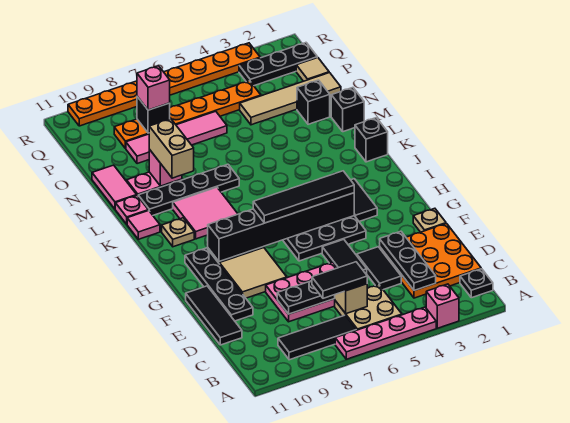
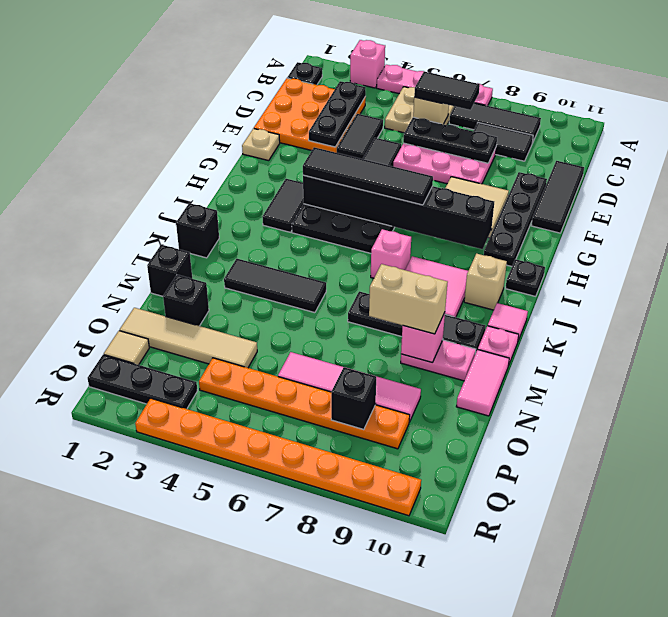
none -> black tile C8:C9 level 1
none -> black plate I11 level 1
tan plate J10 level 1 -> tan brick J10 level 1
none -> black tile L3:L5 level 1
tan brick L9:M9 level 3 -> tan brick M8:M9 level 3
pink brick P8 level 3 -> pink brick J7 level 1

